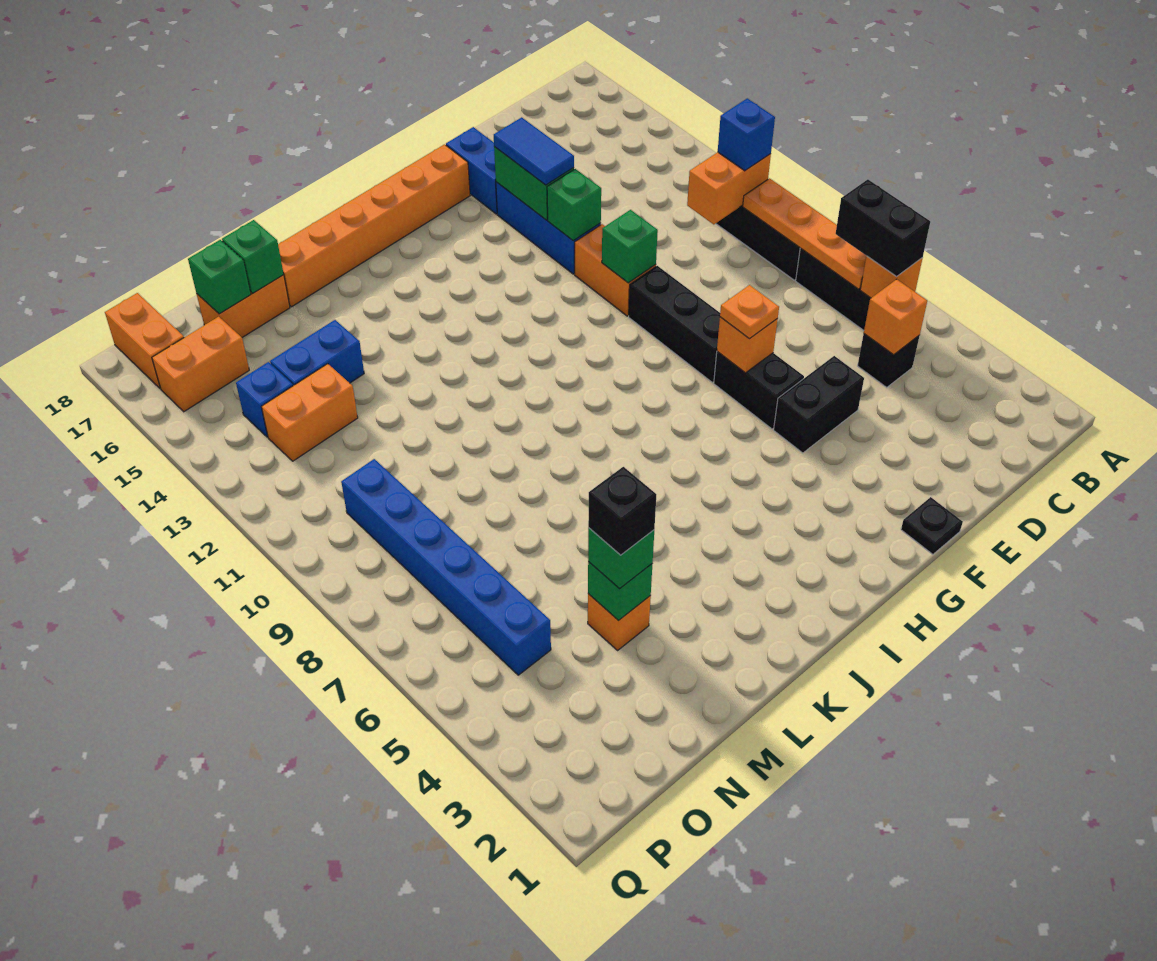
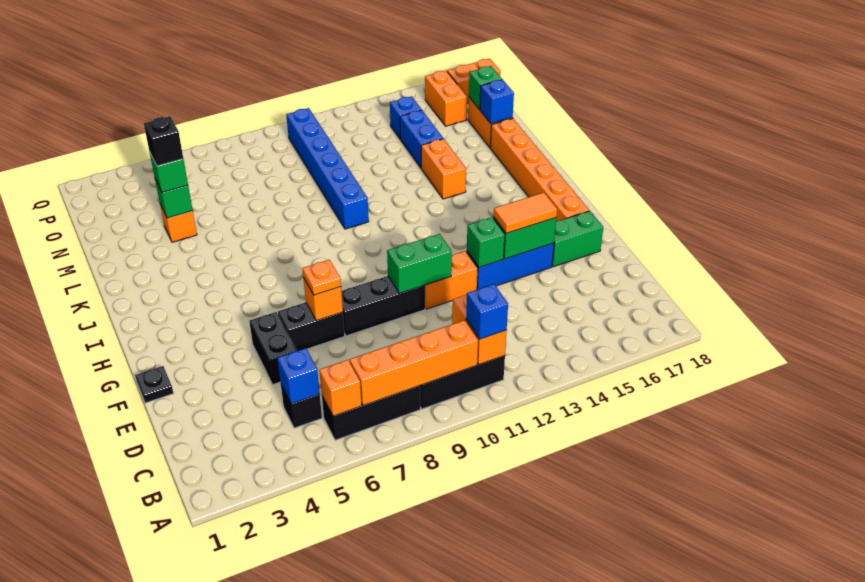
black brick B6:B7 level 3 -> none
orange plate B7:B10 level 2 -> orange brick B7:B10 level 2
orange brick C5 level 2 -> blue brick C5 level 2
green brick F11 level 2 -> green brick F10:F11 level 2
blue tile F14:F15 level 3 -> orange tile F14:F15 level 3
blue brick F16:F17 level 1 -> green brick F16:F17 level 1
green brick M17 level 2 -> blue brick M17 level 2
orange brick N13:O13 level 1 -> orange brick K14:L14 level 1
blue brick O5:O10 level 1 -> blue brick K10:P10 level 1

